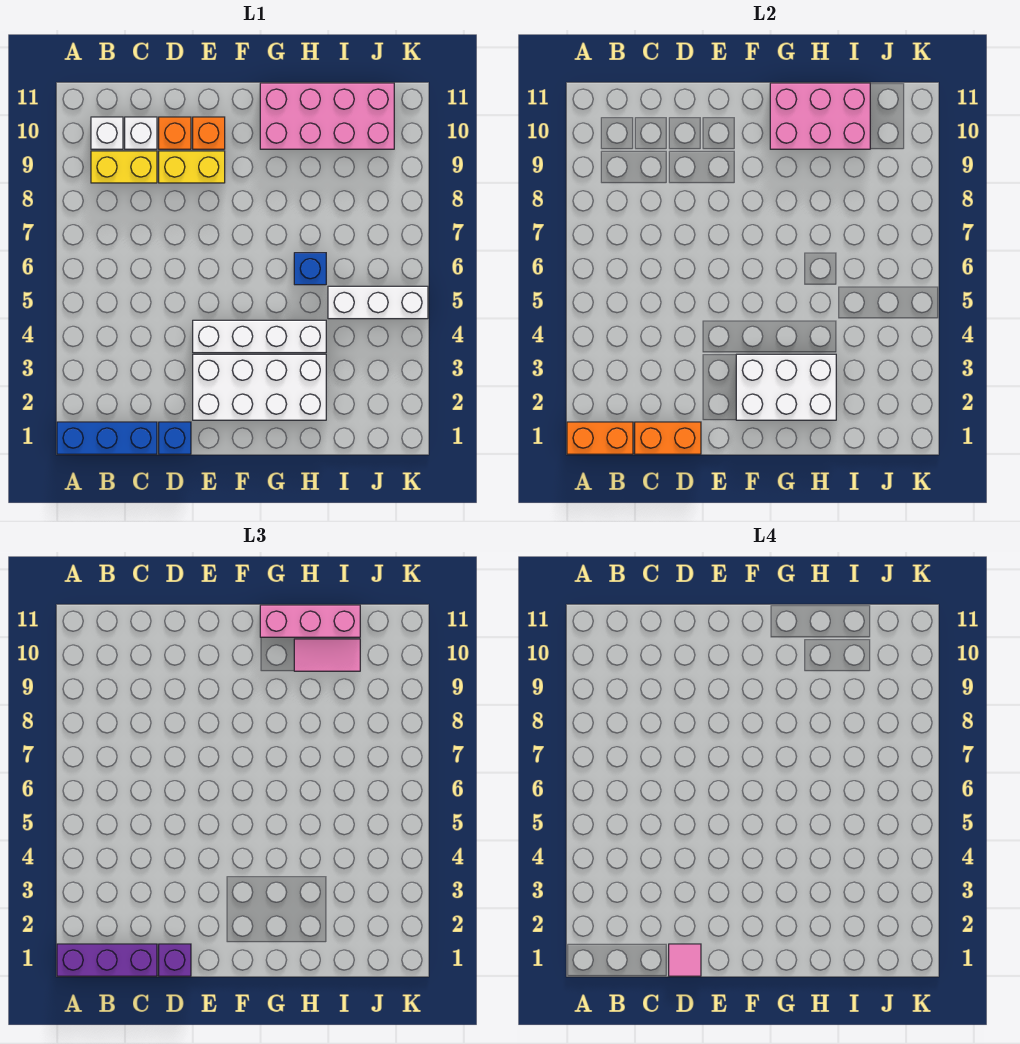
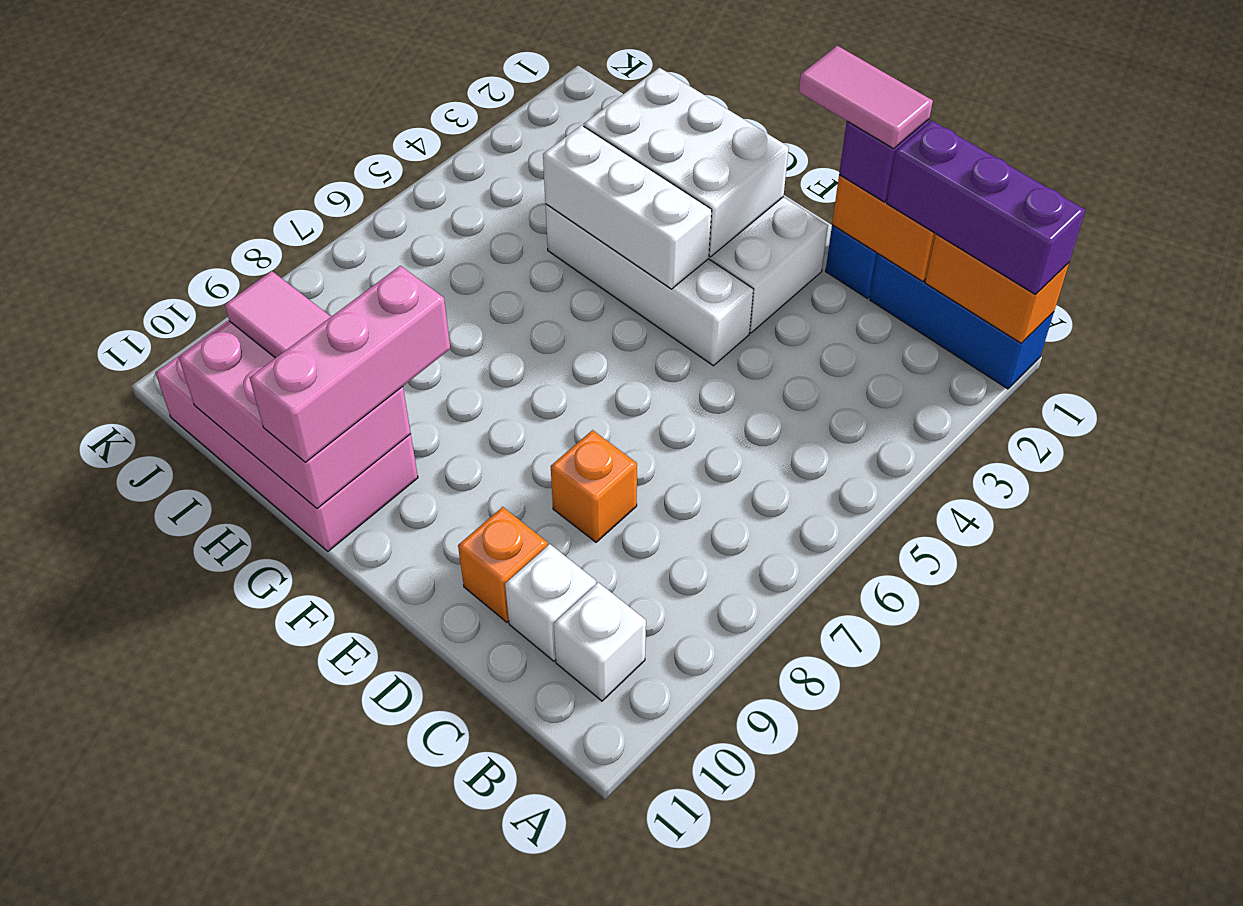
yellow brick B9:C9 level 1 -> none
pink tile D1 level 4 -> pink tile D1:E1 level 4
yellow brick D9:E9 level 1 -> none
orange brick E10 level 1 -> orange brick D8 level 1
pink brick G11:I11 level 3 -> pink brick G9:G11 level 3
blue brick H6 level 1 -> none
white brick I5:K5 level 1 -> white brick F4:H4 level 2

